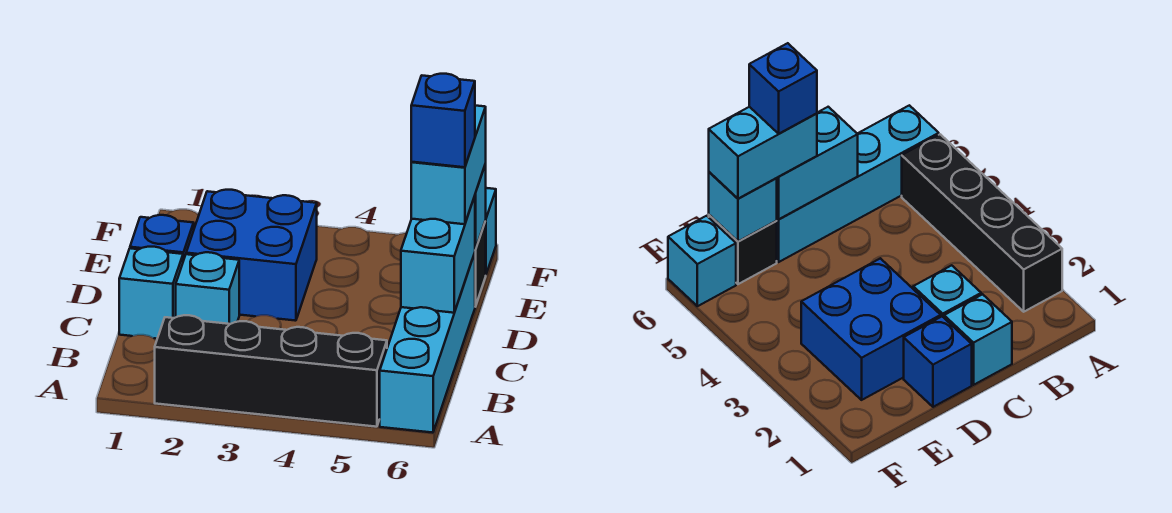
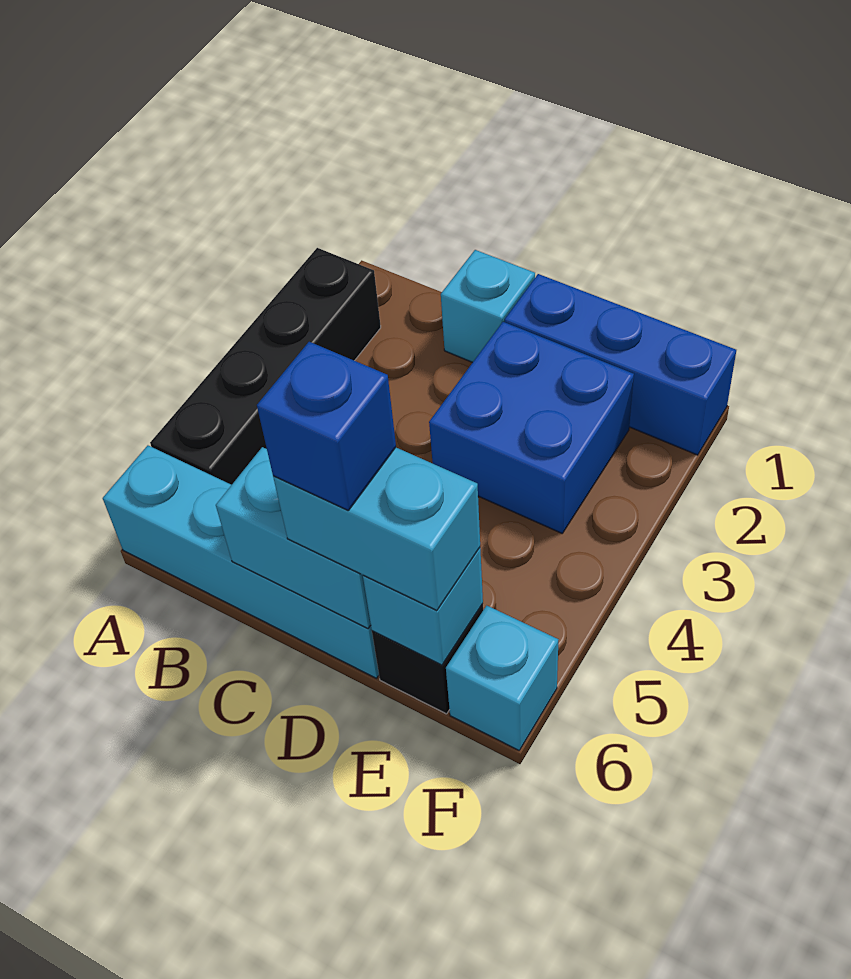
cyan brick C2 level 1 -> none
blue brick D1 level 1 -> blue brick D1:F1 level 1

